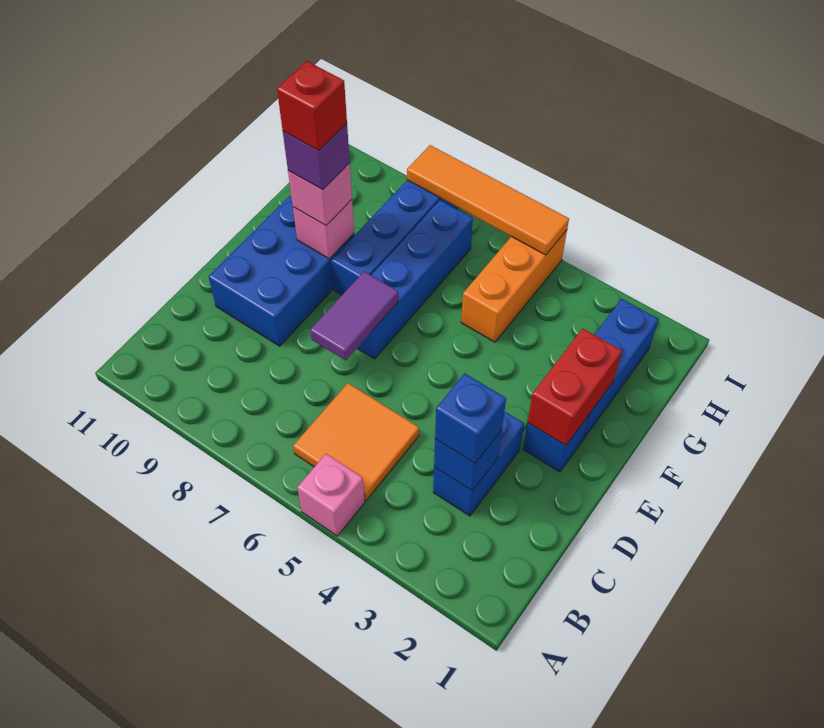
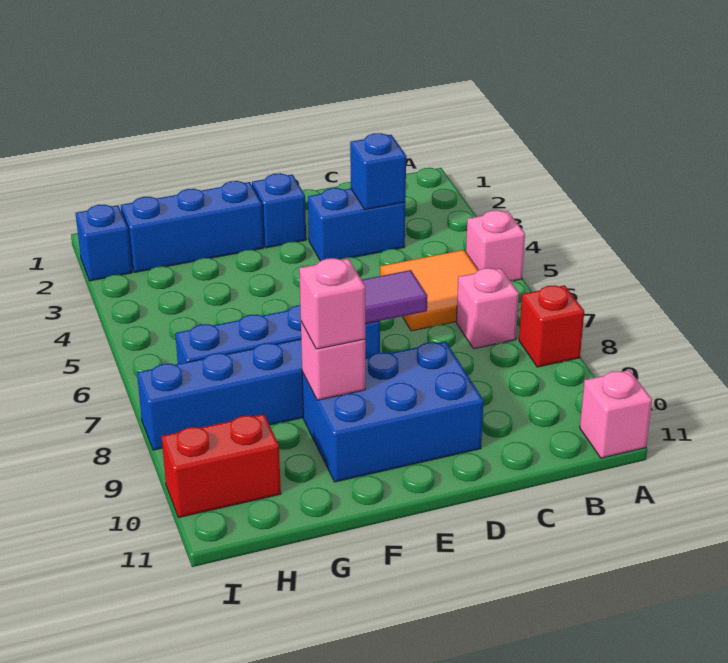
none -> pink brick A11 level 1
none -> pink brick B7 level 1
blue brick C3 level 3 -> blue brick I2 level 1
red brick E2:F2 level 2 -> red brick H10:I10 level 1
purple brick F9 level 4 -> none
red brick F9 level 5 -> red brick A8 level 1
orange brick G5:I5 level 1 -> none
orange tile I5:I8 level 2 -> none

